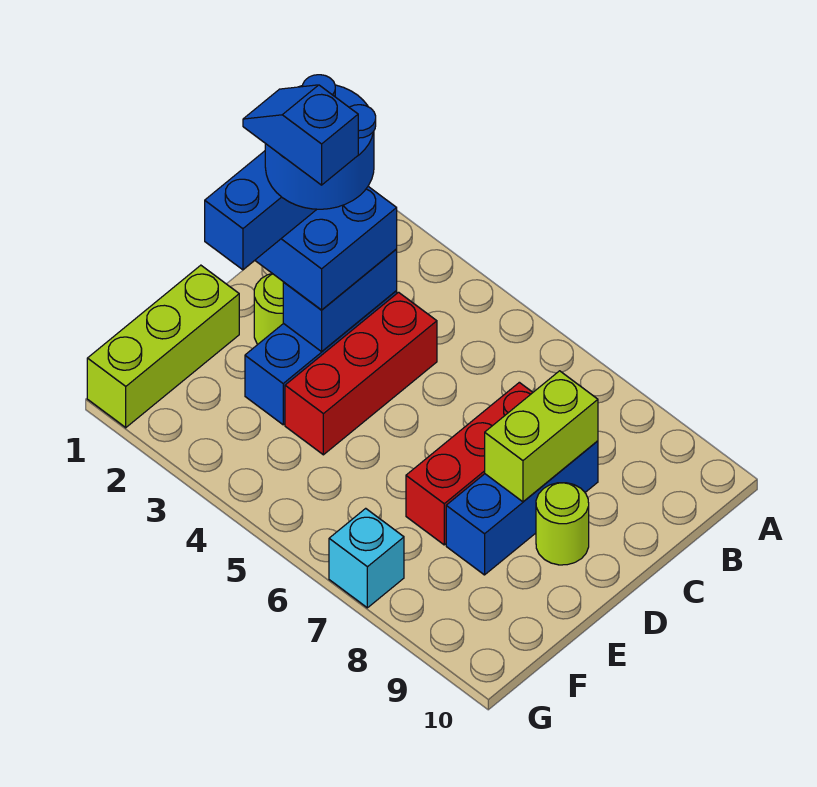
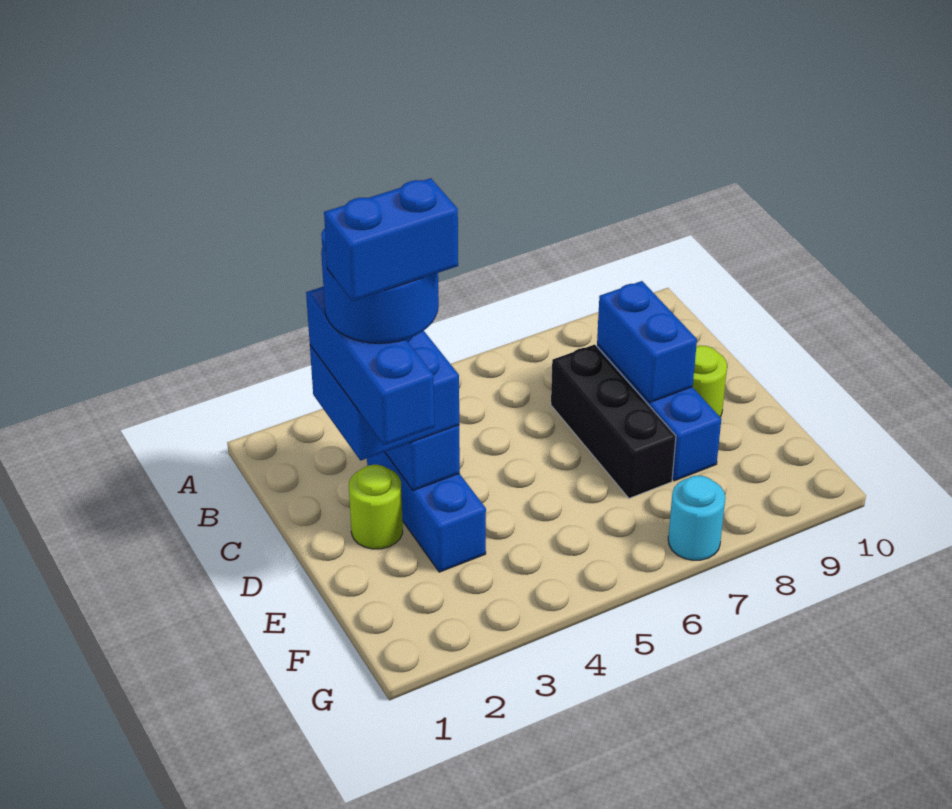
red brick C4:E4 level 1 -> none
red brick C7:E7 level 1 -> black brick C7:E7 level 1
lime brick C8:D8 level 2 -> blue brick C8:D8 level 2
blue slope D2:D3 level 6 top 3 -> blue brick D2:D3 level 6
lime brick E1:G1 level 1 -> none
cyan brick G7 level 1 -> cyan round brick G7 level 1

